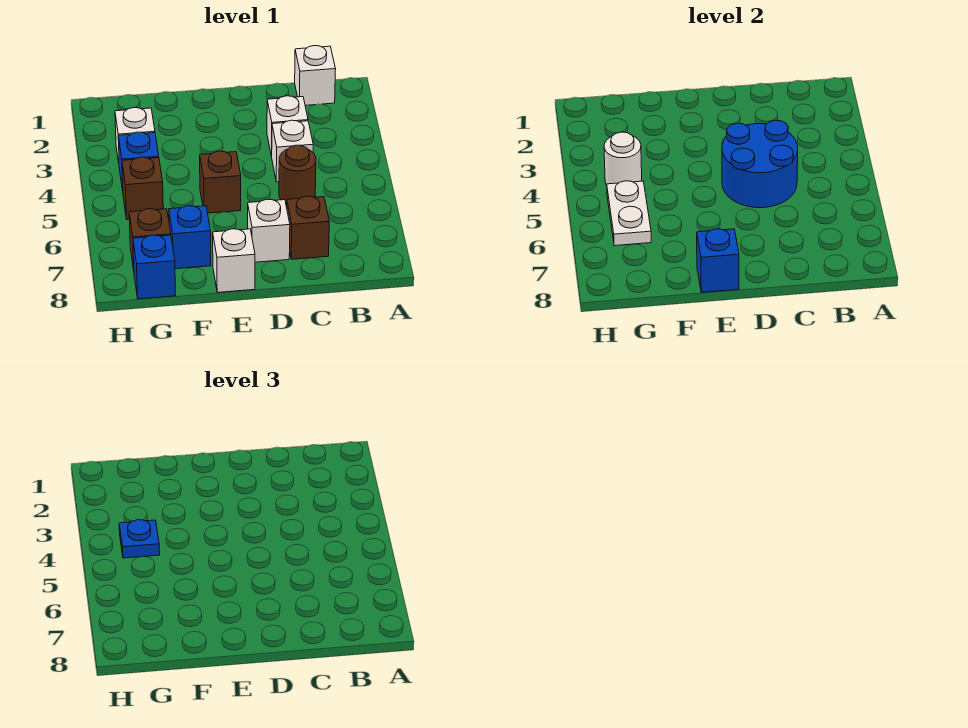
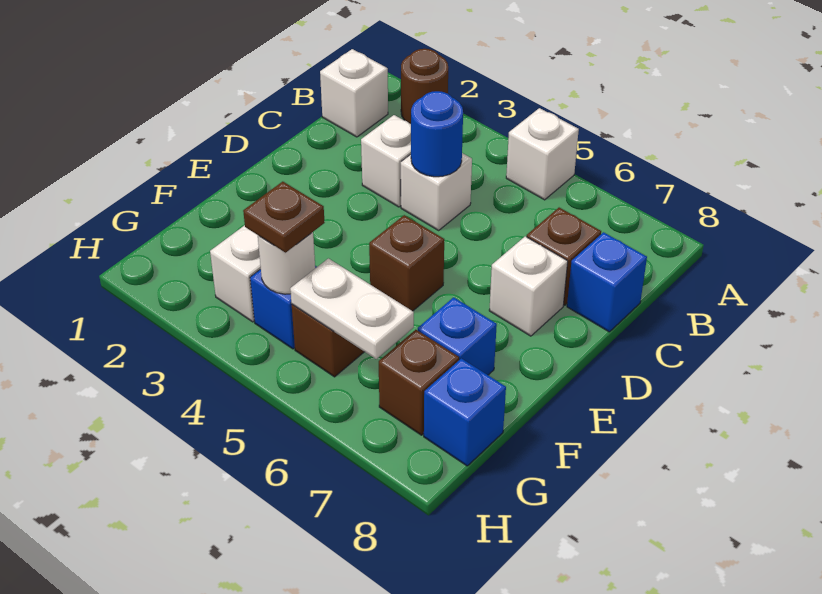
blue round brick C4:D5 level 2 -> blue round brick C4 level 2
brown round brick C5 level 1 -> brown round brick A2 level 1
white brick E8 level 1 -> white brick A5 level 1
blue brick E8 level 2 -> blue brick C8 level 1
blue plate G4 level 3 -> brown plate G4 level 3

